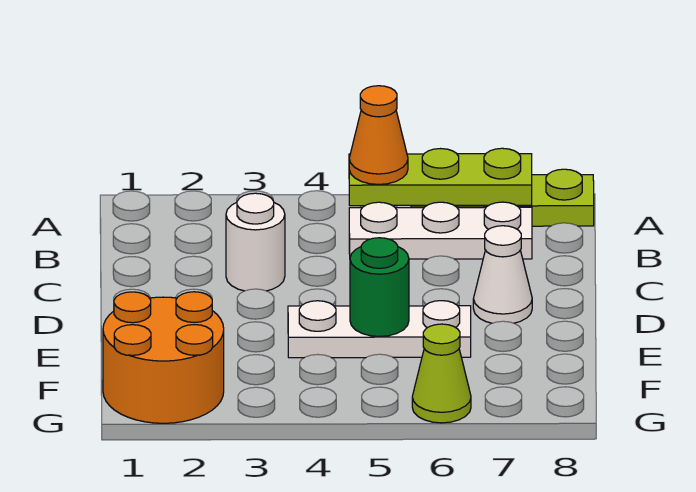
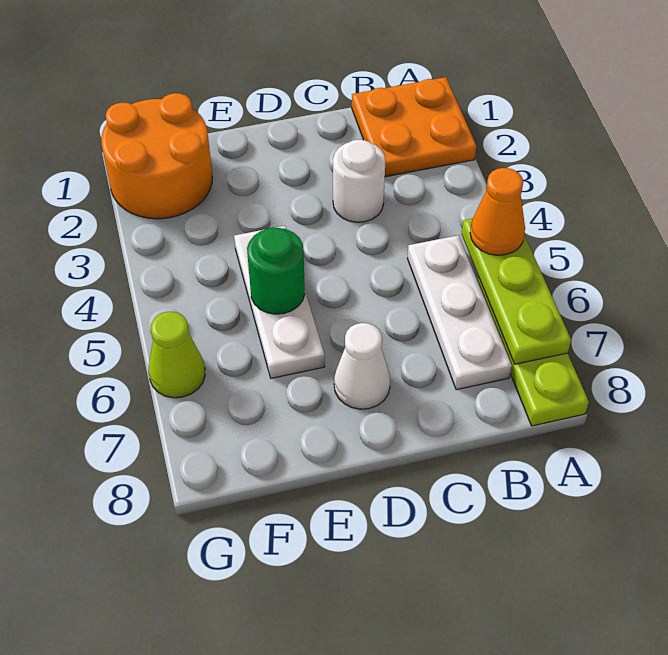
none -> orange plate A1:B2 level 1

